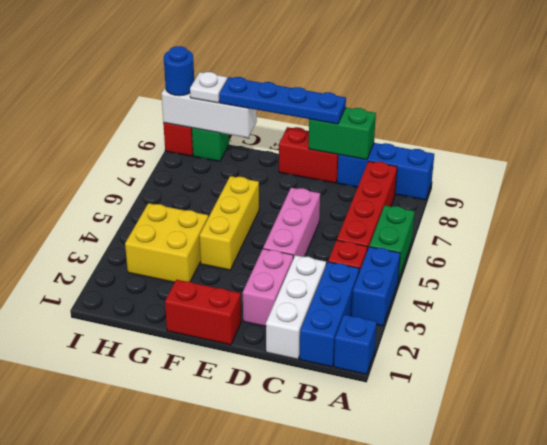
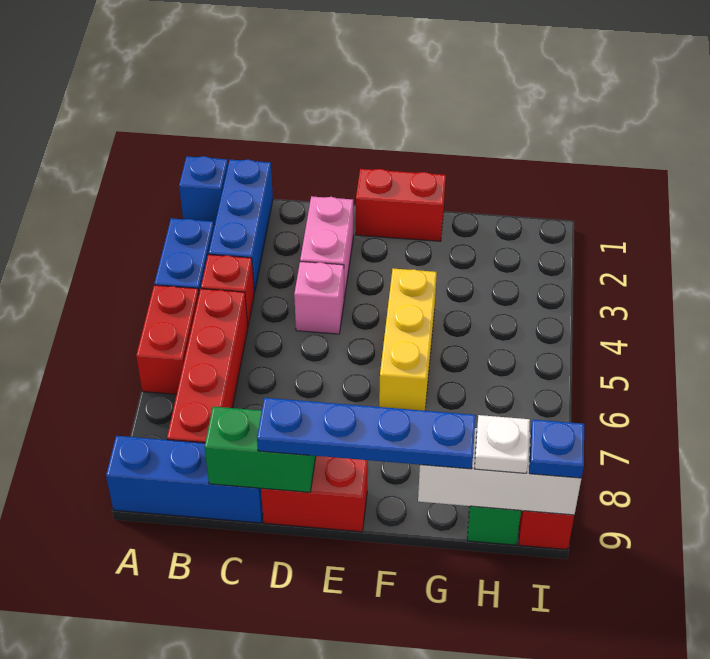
green brick A5:A6 level 1 -> red brick A5:A6 level 1
white brick C1:C3 level 1 -> none
pink brick D4:D6 level 1 -> pink brick D4 level 1
yellow brick G3:H4 level 1 -> none
blue round brick I9 level 3 -> blue plate I9 level 3

